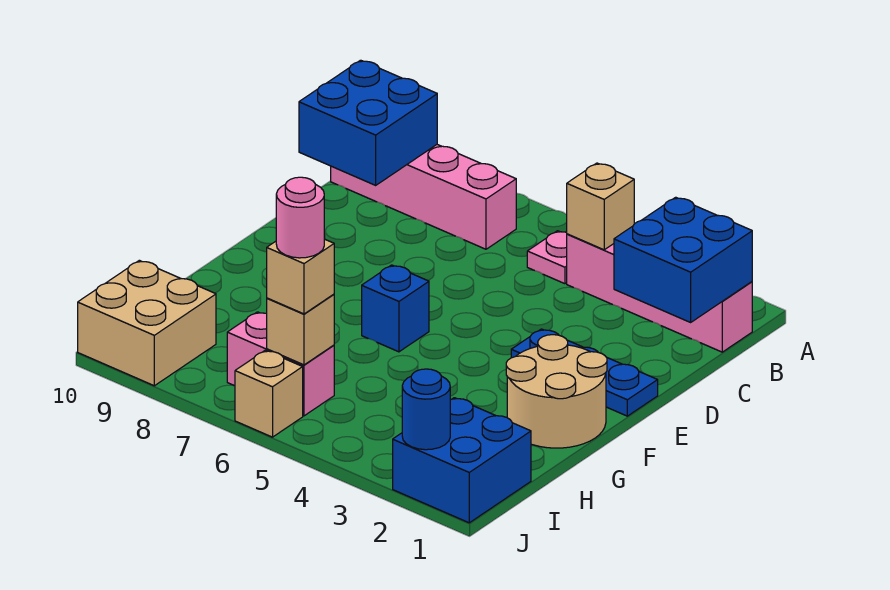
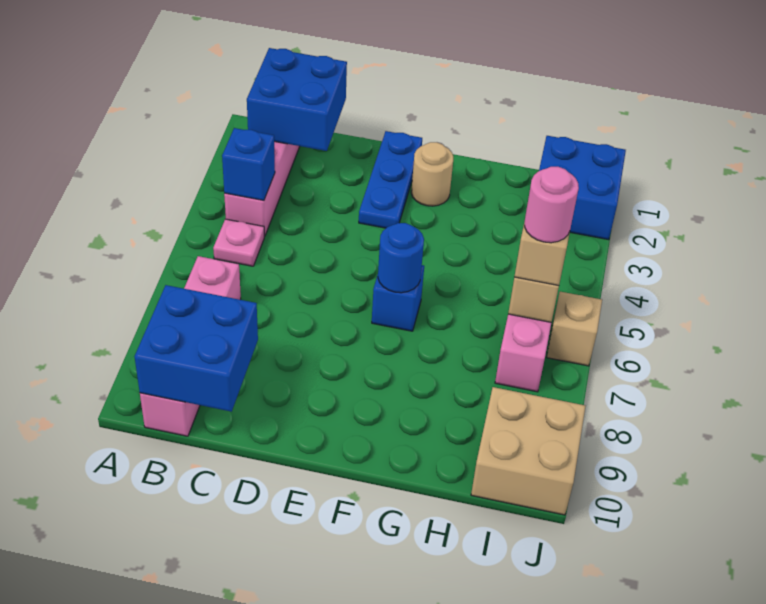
tan brick B4 level 2 -> blue brick B4 level 2
tan round brick F1:G2 level 1 -> tan round brick F2 level 1
blue round brick J2 level 2 -> blue round brick F6 level 2

